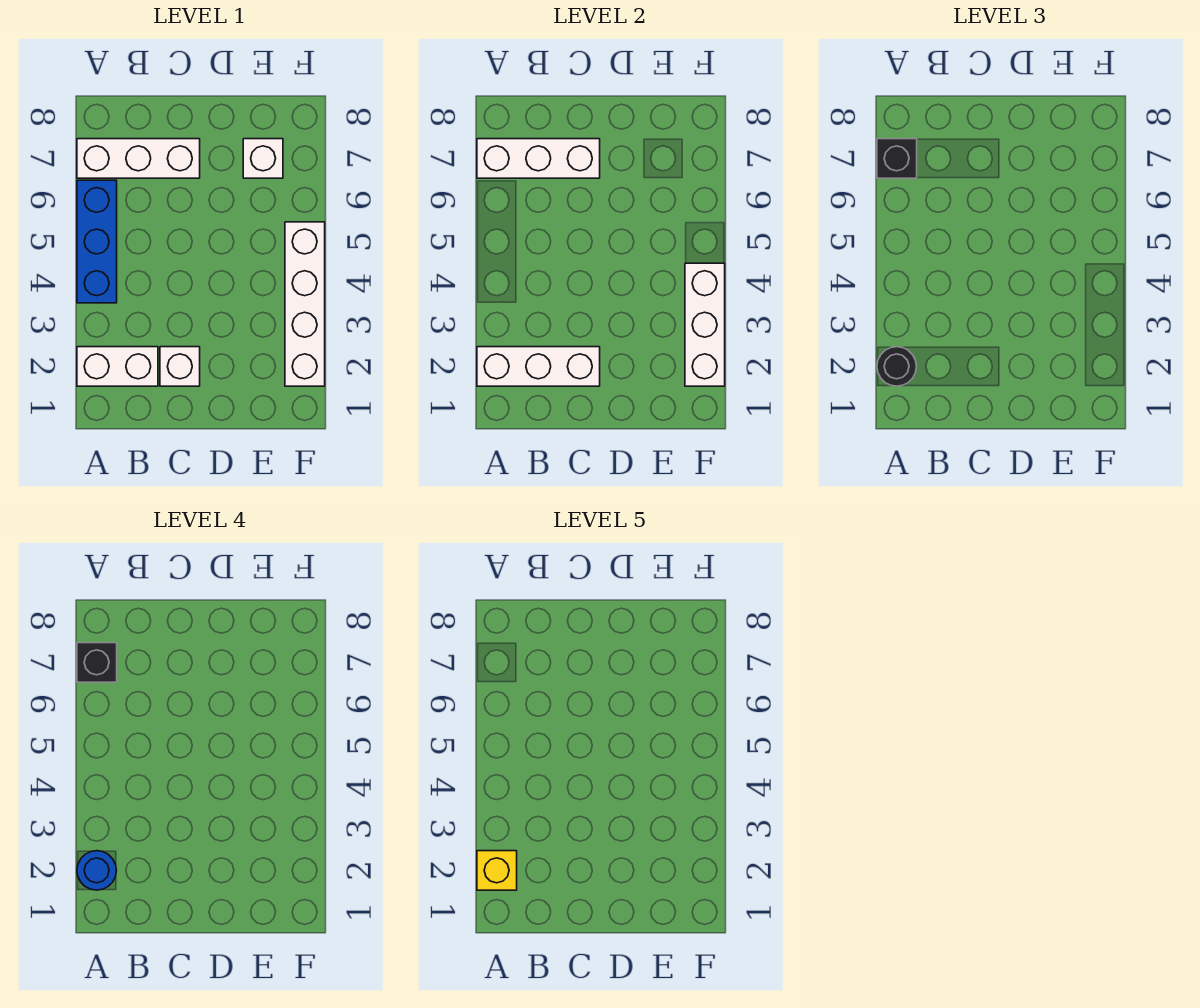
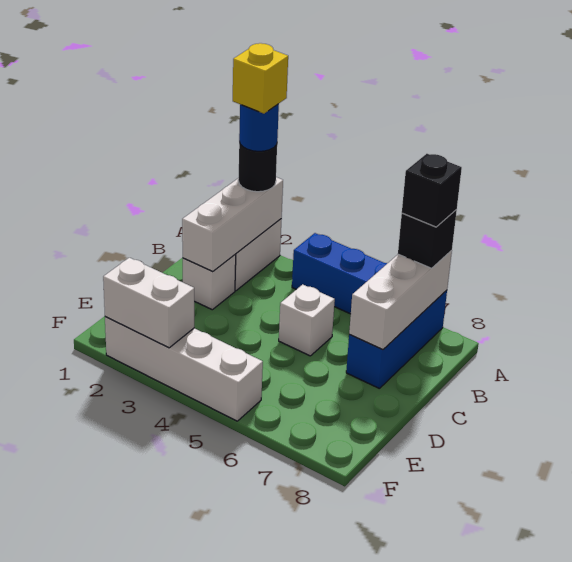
white brick A7:C7 level 1 -> blue brick A7:C7 level 1
white brick E7 level 1 -> white brick C5 level 1
white brick F2:F4 level 2 -> white brick F2:F3 level 2

